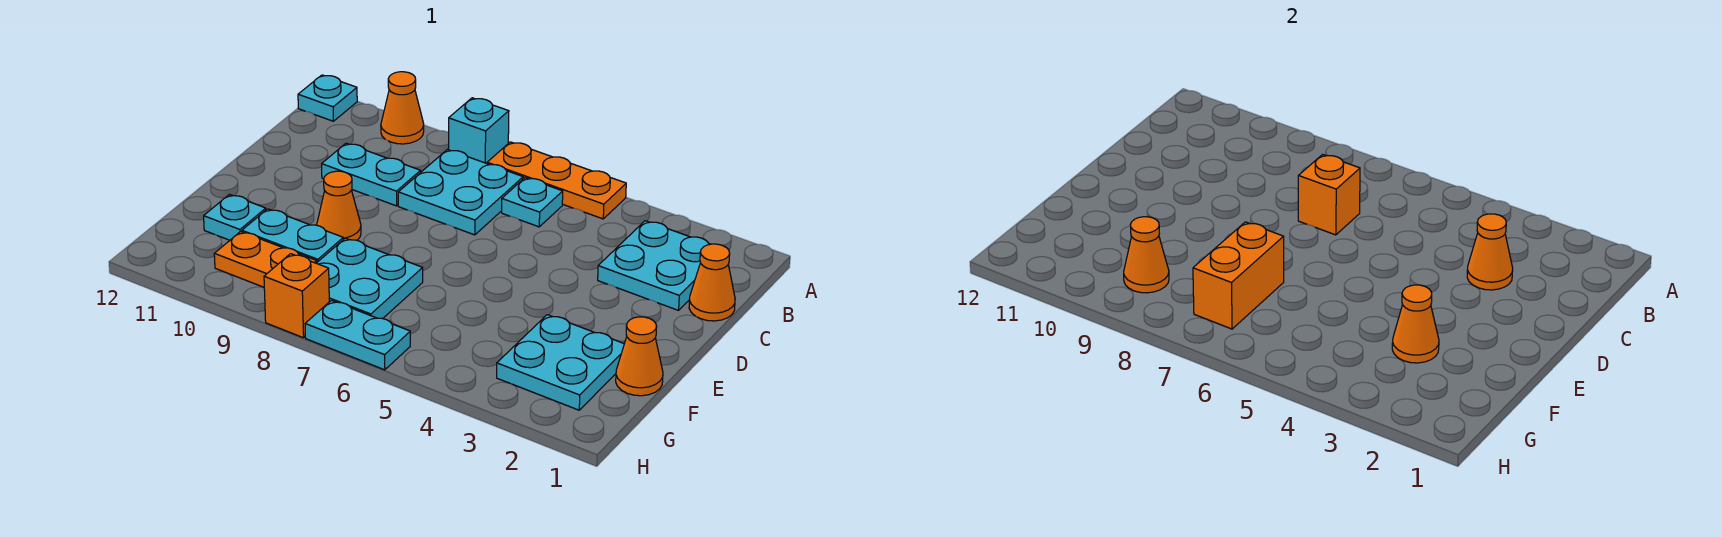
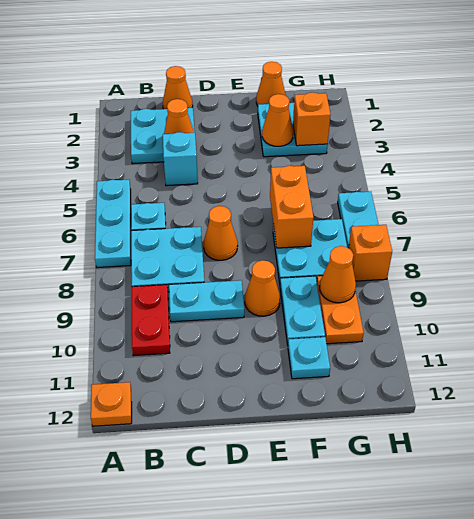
orange plate A5:A7 level 1 -> cyan plate A5:A7 level 1
cyan brick A8 level 1 -> cyan brick C4 level 1
orange cone A10 level 1 -> orange cone D7 level 1
cyan plate A12 level 1 -> orange plate A12 level 1
none -> red plate B9:B10 level 1
orange brick C7 level 2 -> orange brick G3 level 2
cyan plate C9:C10 level 1 -> cyan plate C9:D9 level 1
orange brick F7:G7 level 2 -> orange brick F6:F7 level 2

